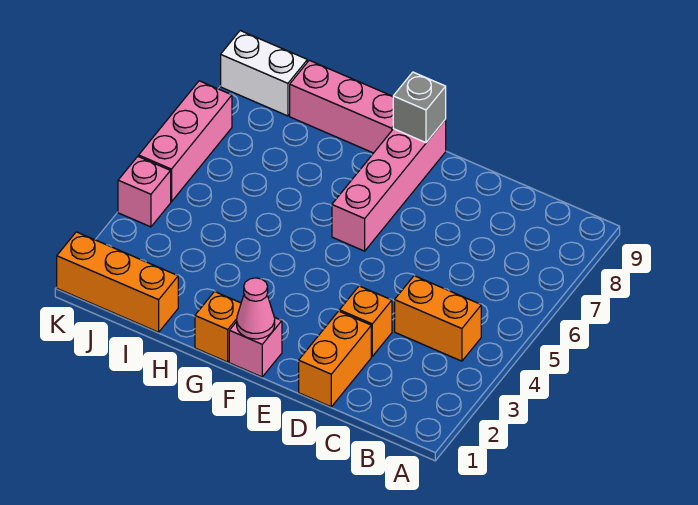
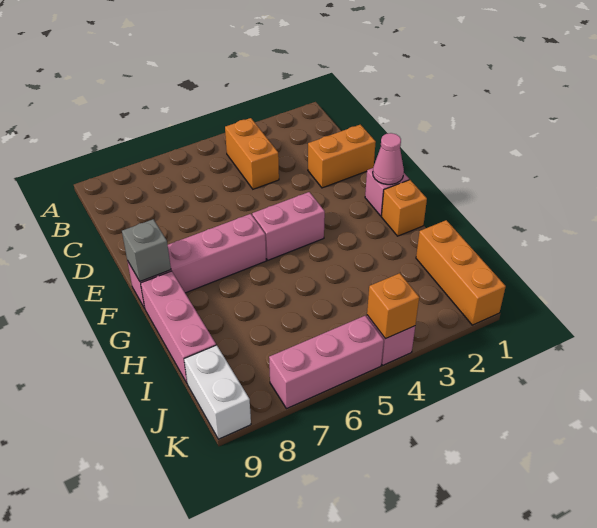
orange brick D3 level 1 -> orange brick K4 level 2
none -> pink brick F4:F5 level 1

